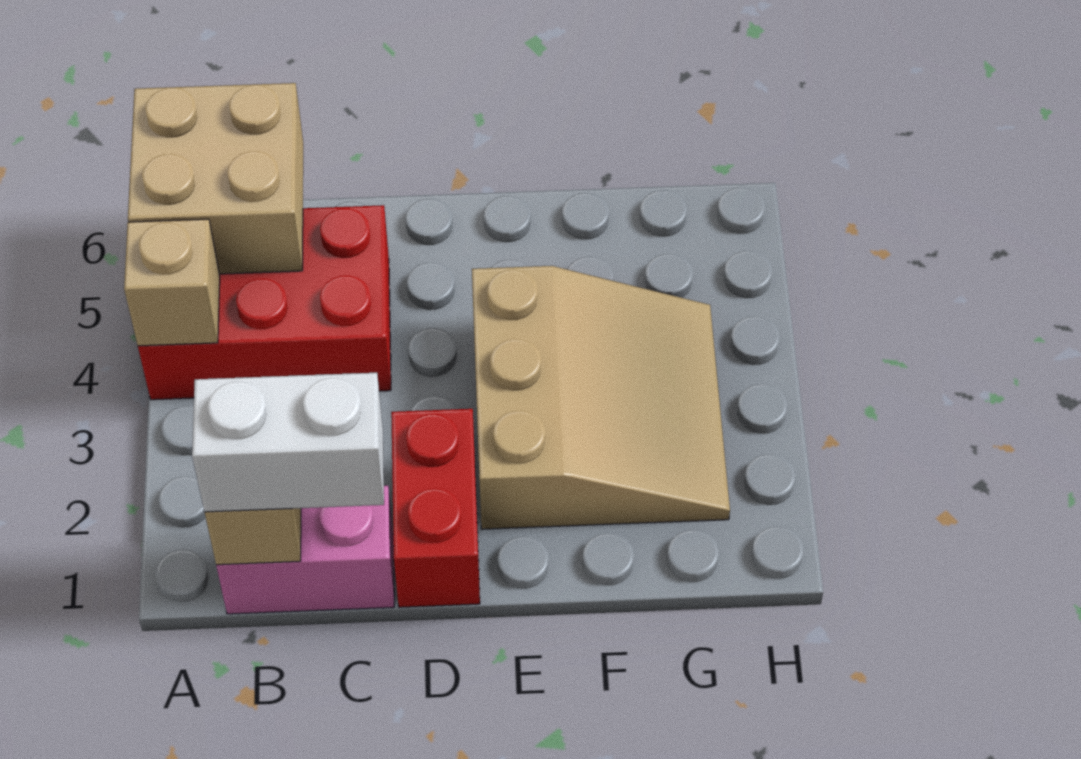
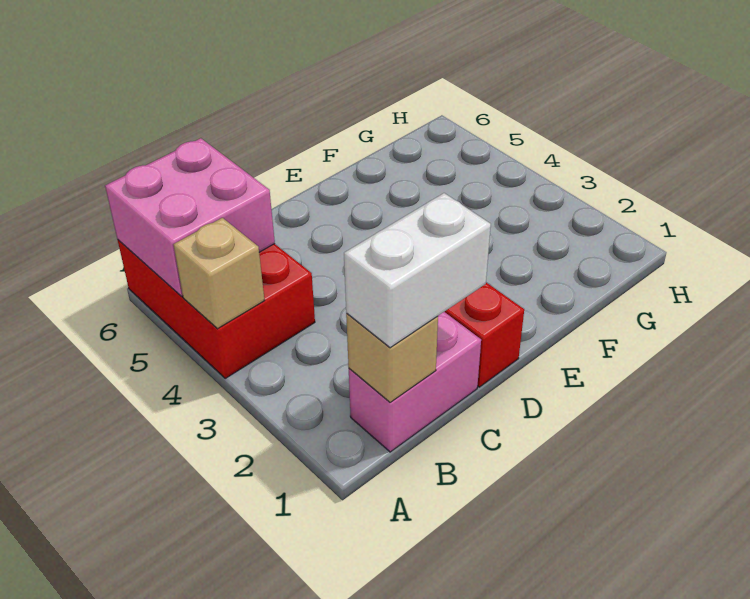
red brick A4:C5 level 1 -> red brick A4:B6 level 1
tan brick A5:B6 level 2 -> pink brick A5:B6 level 2
tan slope E2:G4 level 1 top E -> none

